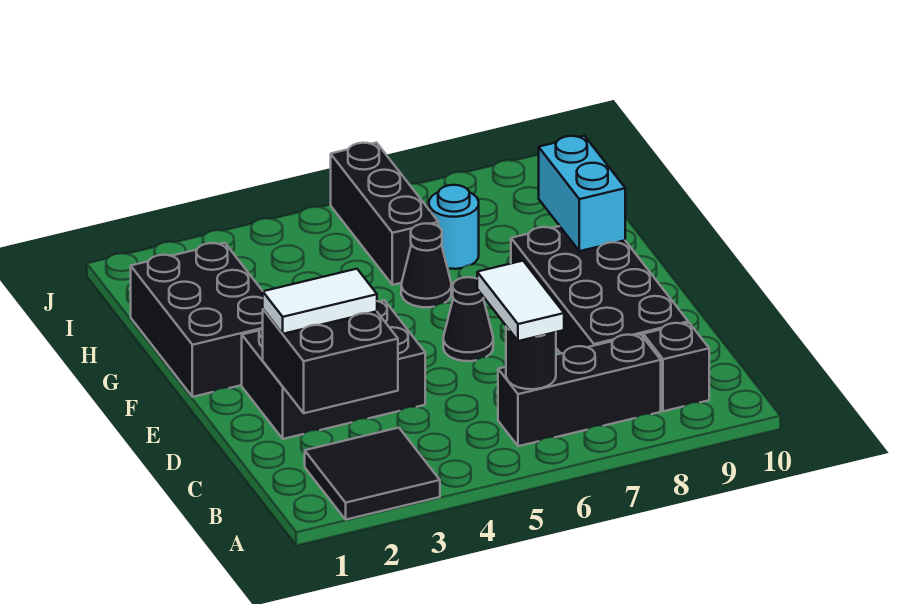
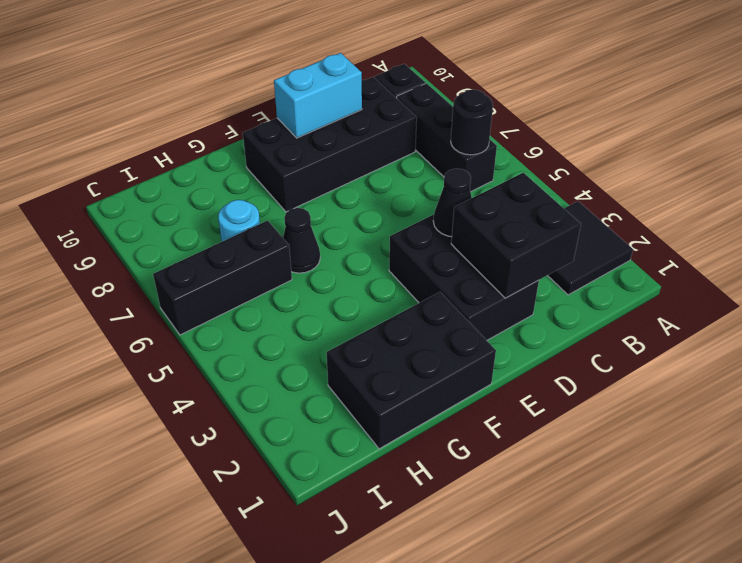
white tile B6:C6 level 3 -> none
white tile D2:D3 level 3 -> none
black cone E6 level 1 -> black cone D4 level 2
cyan brick F9:G9 level 2 -> cyan brick D9:E9 level 2

